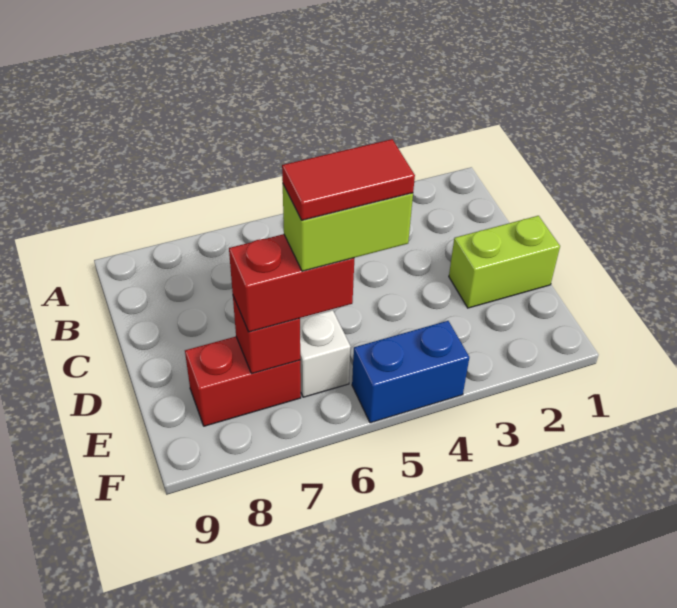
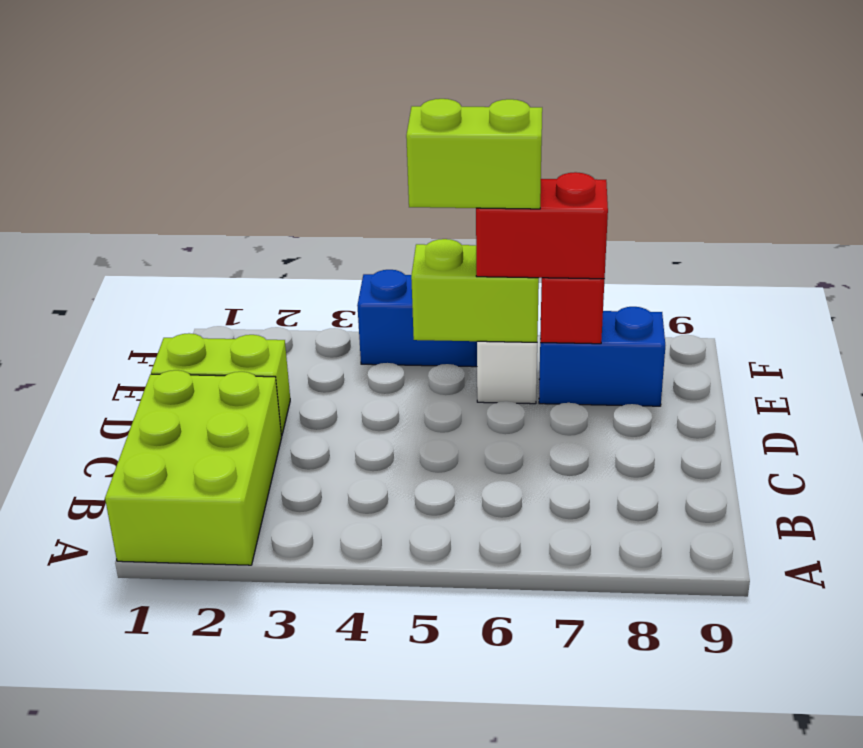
none -> lime brick A1:C2 level 1
none -> lime brick E5:E6 level 2
red tile E5:E6 level 5 -> none
red brick E7:E8 level 1 -> blue brick E7:E8 level 1

